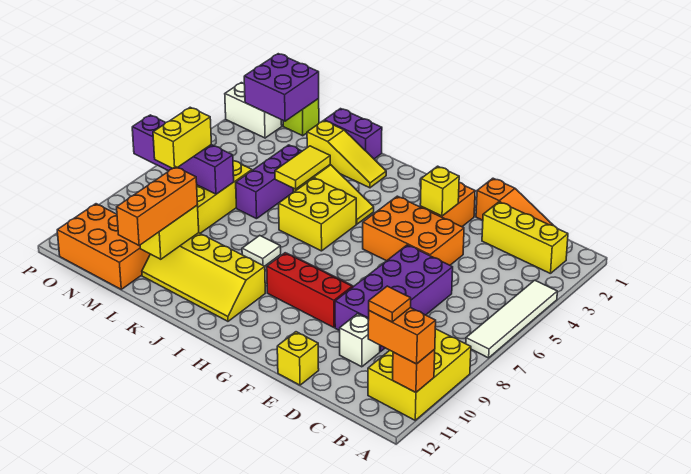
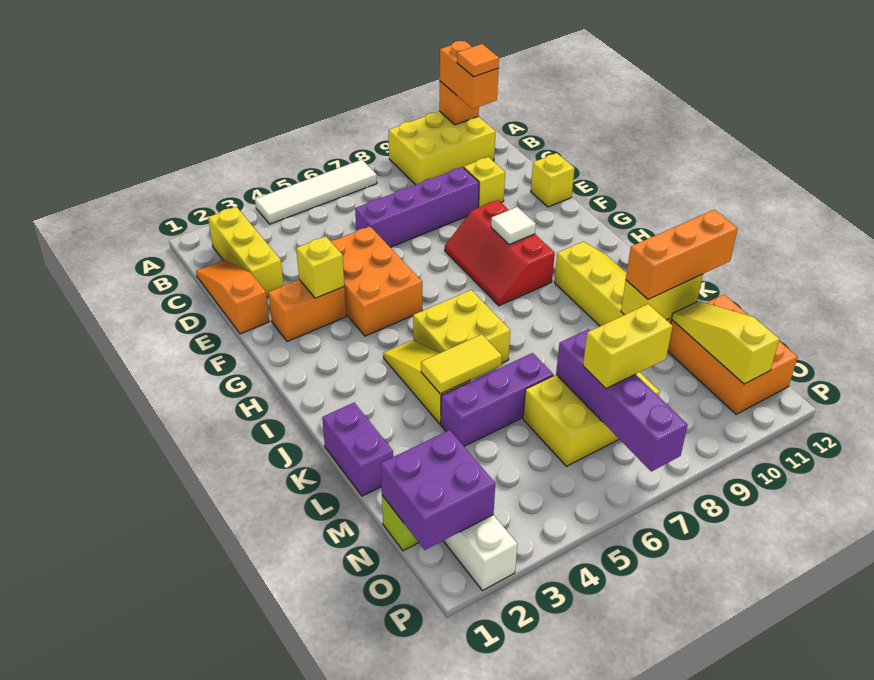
purple brick D6:E9 level 1 -> purple brick D6:D9 level 1
white brick D10 level 1 -> yellow brick D10 level 1
yellow slope J2:L2 level 1 top L -> yellow slope M11:O11 level 2 top O
white tile J8 level 1 -> white tile G9 level 2

